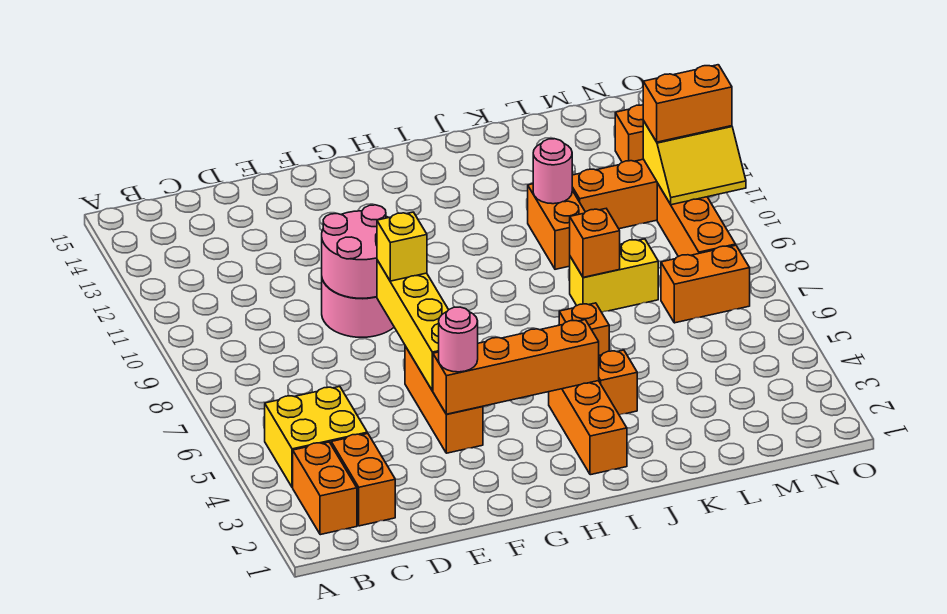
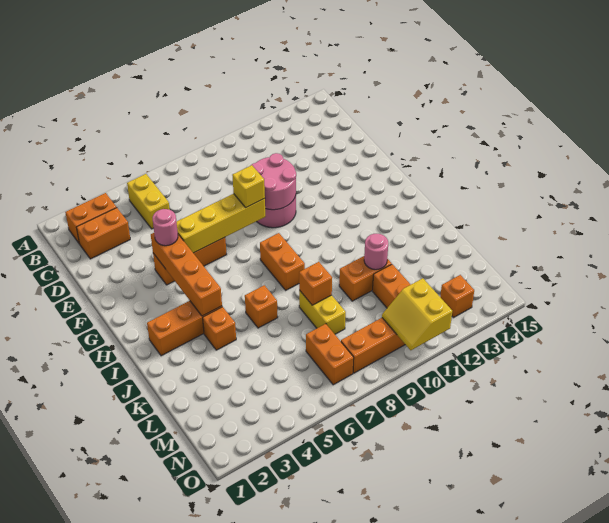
yellow brick B4:C5 level 1 -> yellow brick B5:C5 level 1
orange brick N11:O11 level 3 -> orange brick H8:I8 level 1

